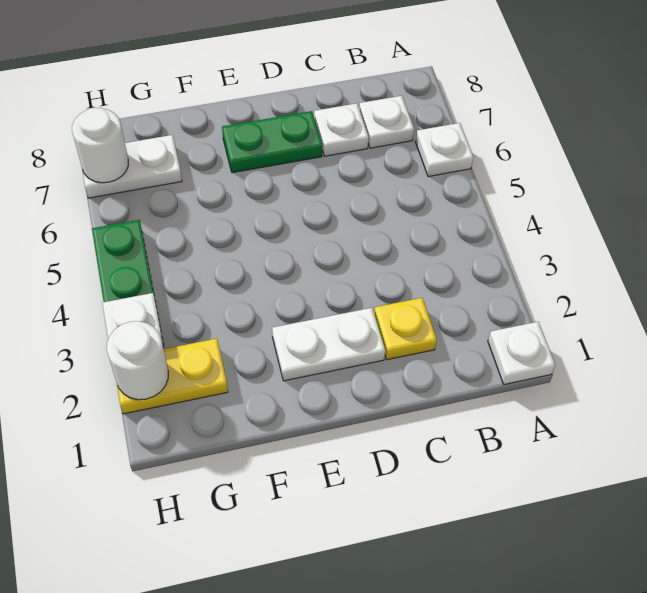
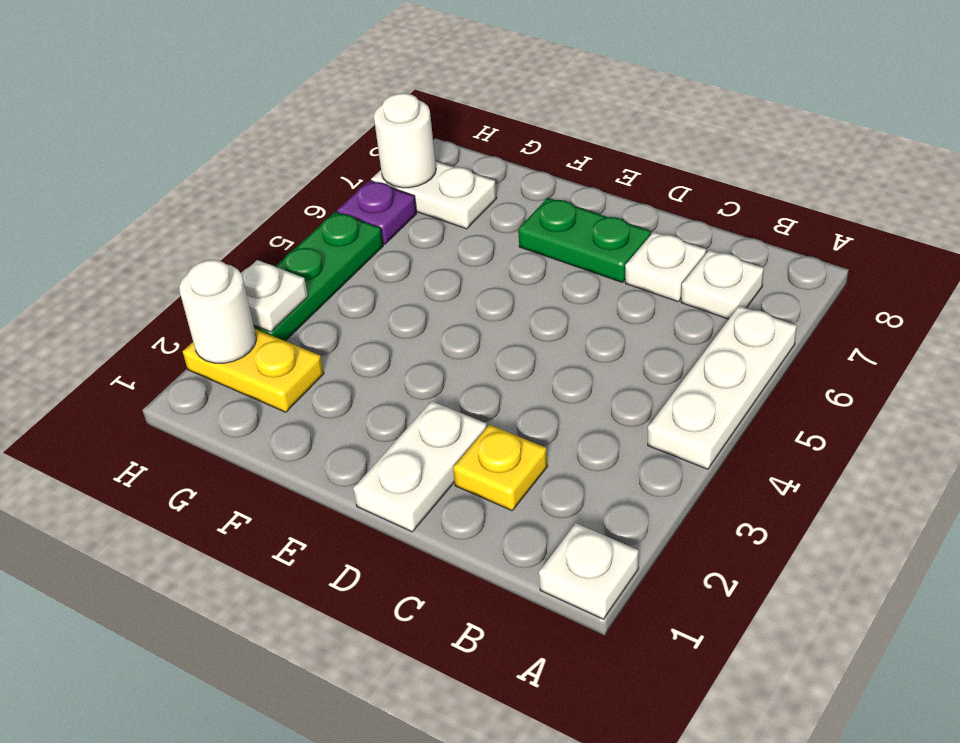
white plate A6 level 1 -> white plate A4:A6 level 1
white plate D2:E2 level 1 -> white plate D1:D2 level 1
none -> purple plate H6 level 1

